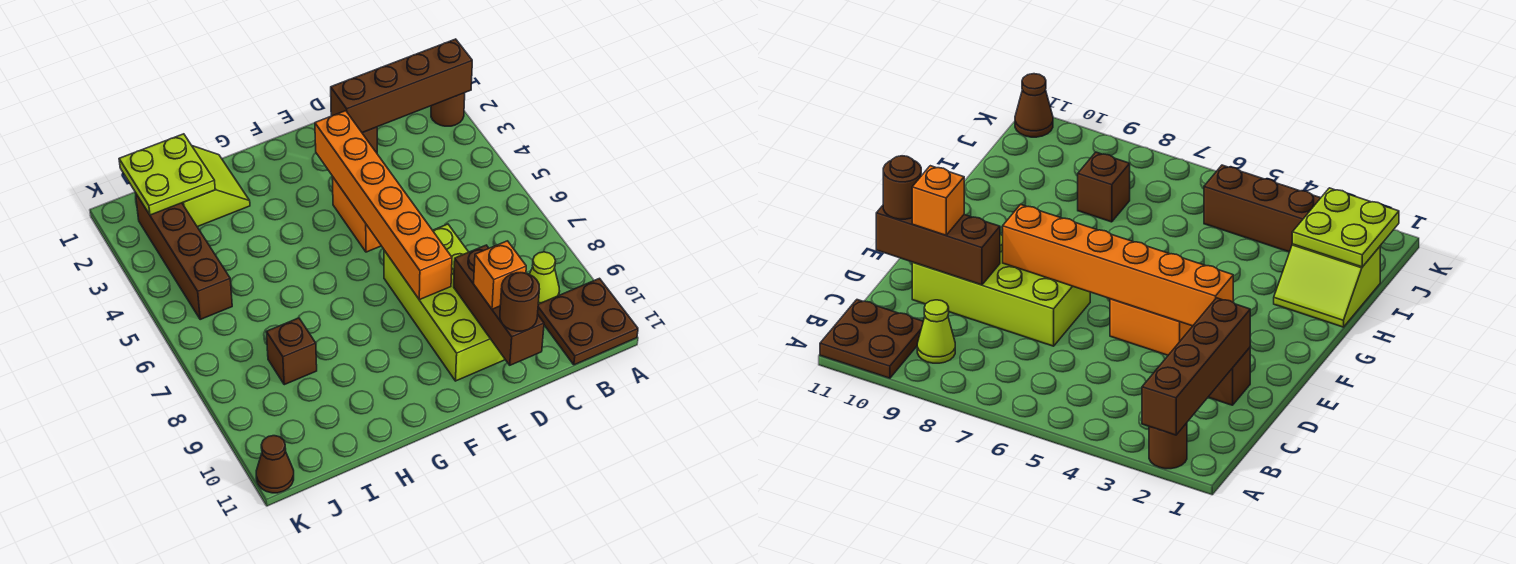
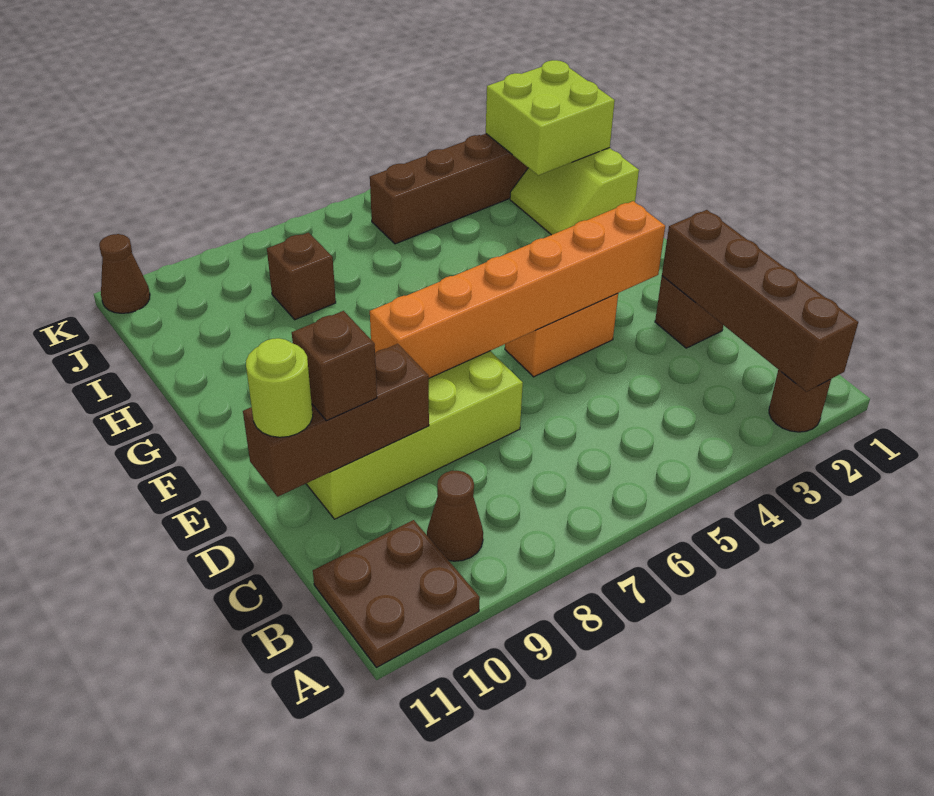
lime cone B9 level 1 -> brown cone B9 level 1
orange brick D10 level 3 -> brown brick D10 level 3
brown round brick D11 level 3 -> lime round brick D11 level 3
lime slope H1:I2 level 1 top I -> lime slope H1:I2 level 1 top 1
lime plate I1:J2 level 2 -> lime brick I1:J2 level 2

